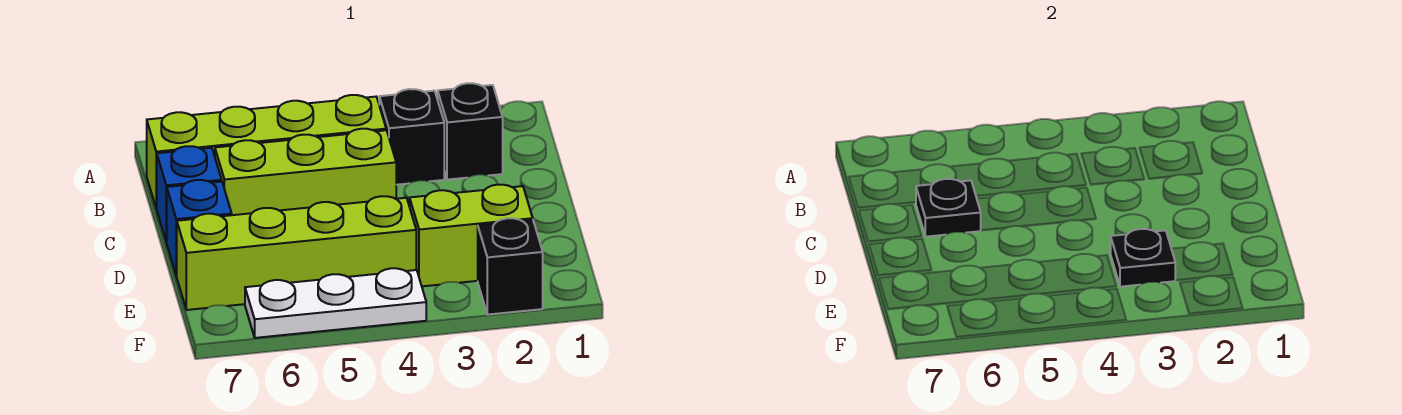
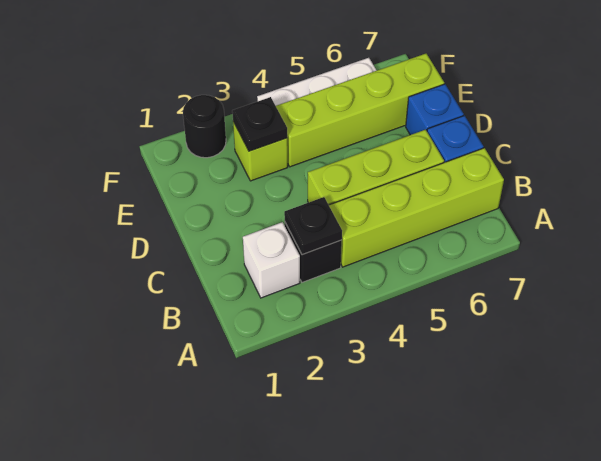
black brick B2 level 1 -> white brick B2 level 1
black plate C6 level 2 -> black plate B3 level 2
lime brick E2:E3 level 1 -> lime brick E3 level 1
black brick F2 level 1 -> black round brick F2 level 1

